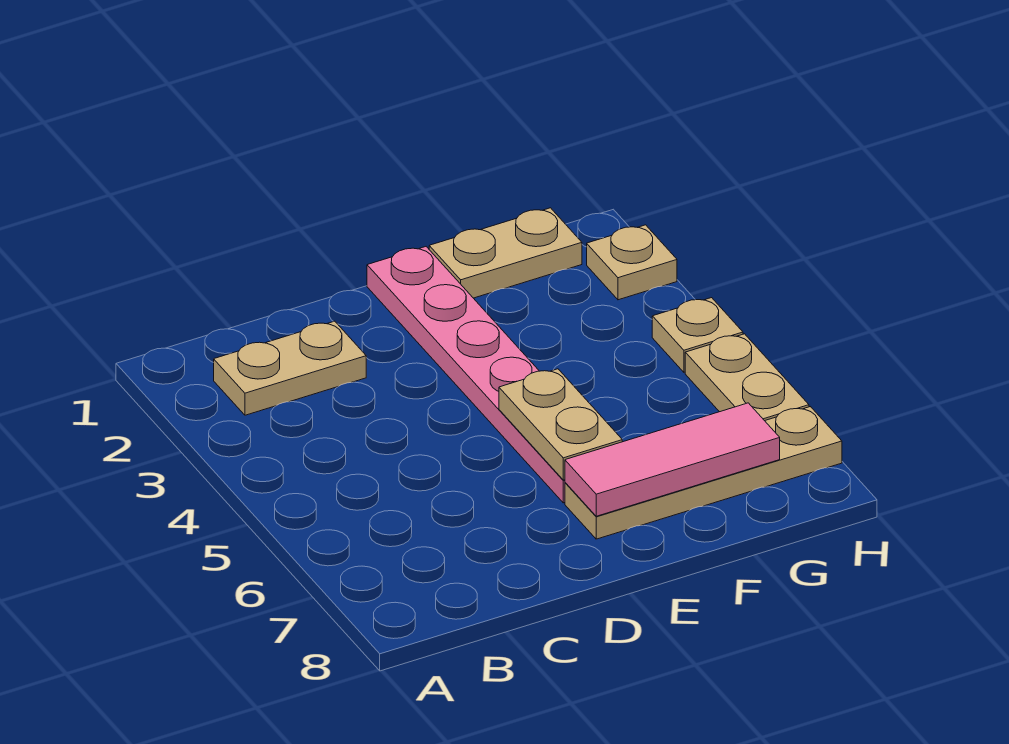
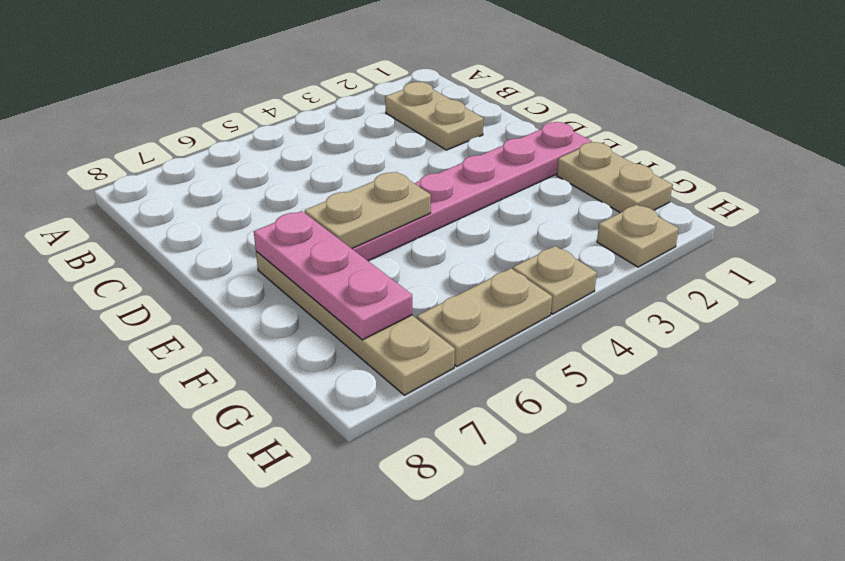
pink tile E7:G7 level 2 -> pink plate E7:G7 level 2

